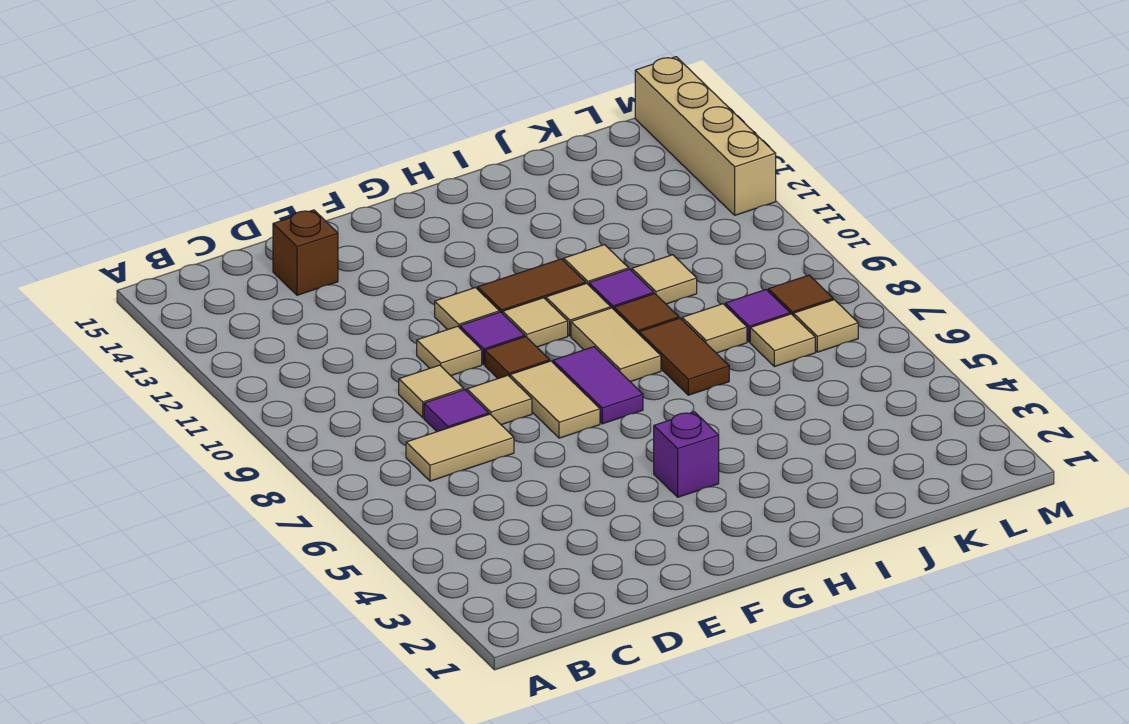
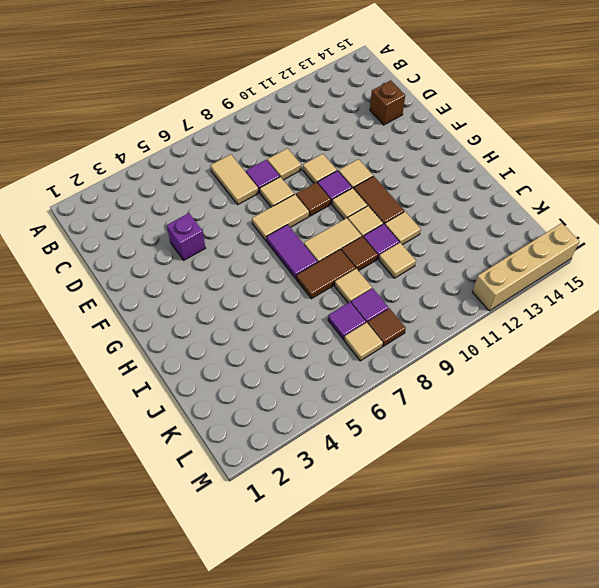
purple brick G4 level 1 -> purple brick E4 level 1
purple tile G7:G8 level 1 -> purple tile G7:H7 level 1
tan tile K7 level 1 -> purple tile K7 level 1

